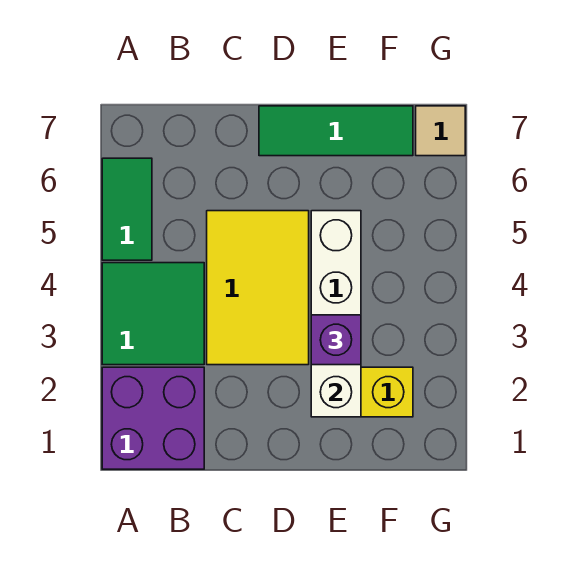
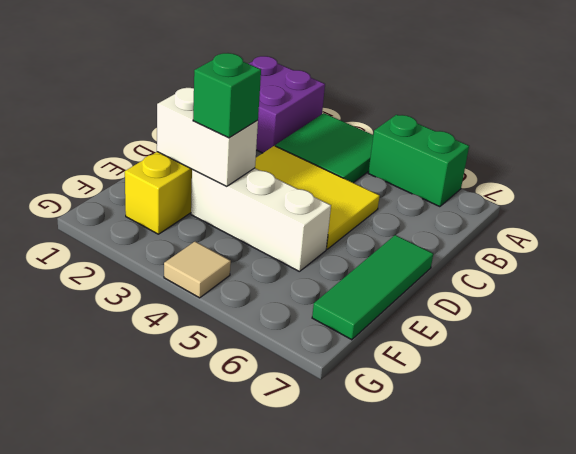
green tile A5:A6 level 1 -> green brick A5:A6 level 1
purple brick E3 level 3 -> green brick E3 level 3
tan tile G7 level 1 -> tan tile G4 level 1

